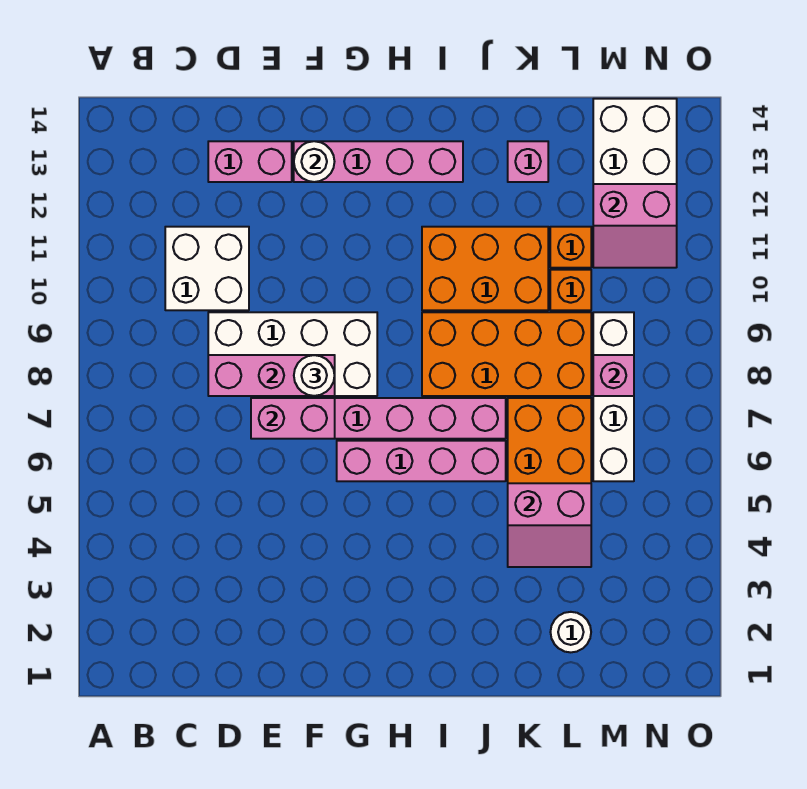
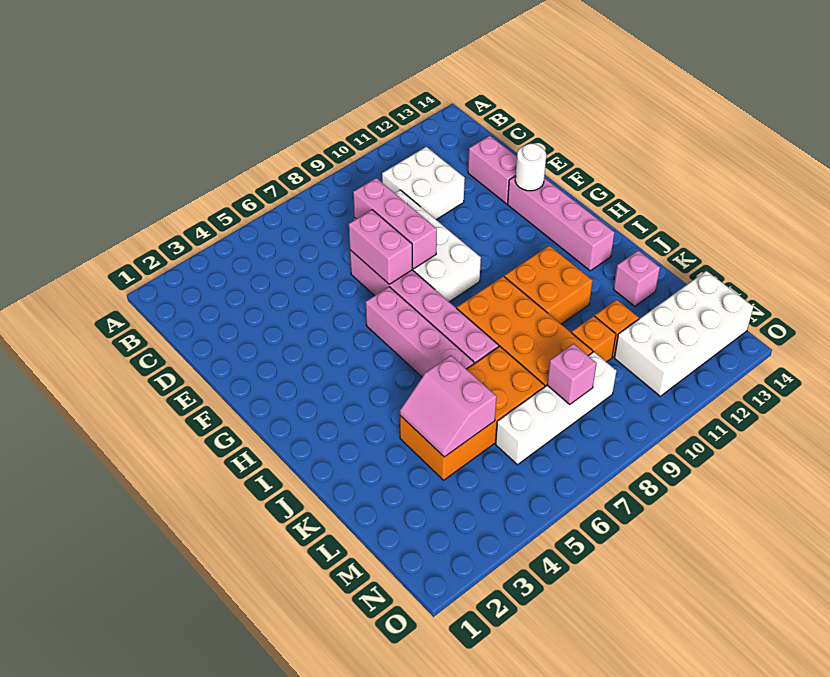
white round brick F8 level 3 -> none
orange brick I10:K11 level 1 -> orange brick I10:J11 level 1
white round brick L2 level 1 -> none
pink slope M11:N12 level 2 top 12 -> none

